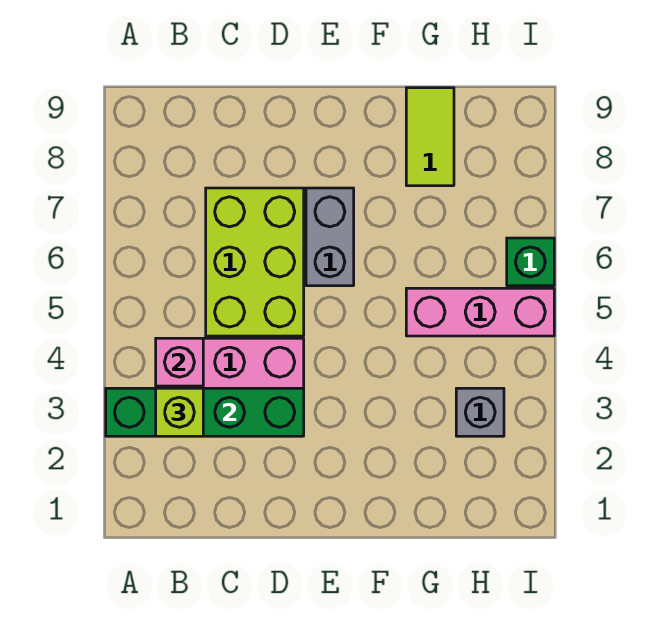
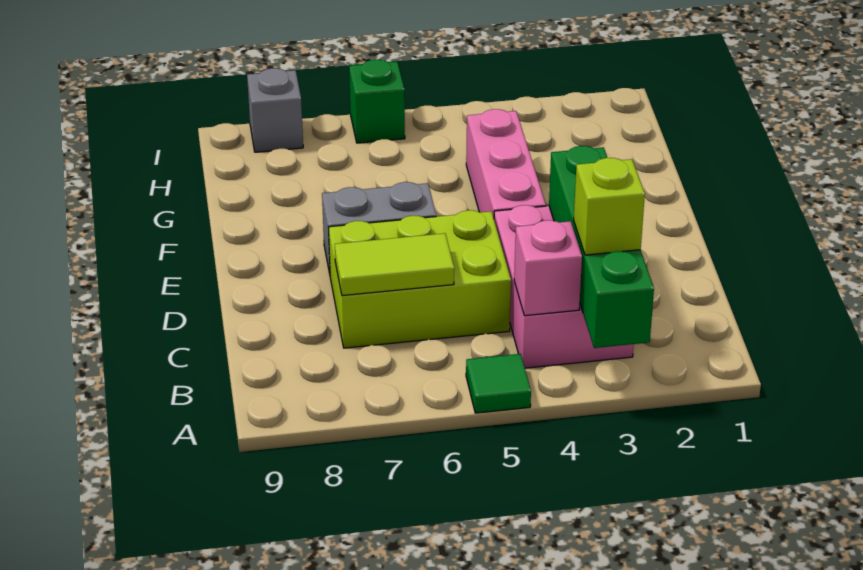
none -> green tile A5 level 1
pink brick G5:I5 level 1 -> pink brick E4:G4 level 1
lime tile G8:G9 level 1 -> lime tile C6:C7 level 2
grey brick H3 level 1 -> grey brick I8 level 1

